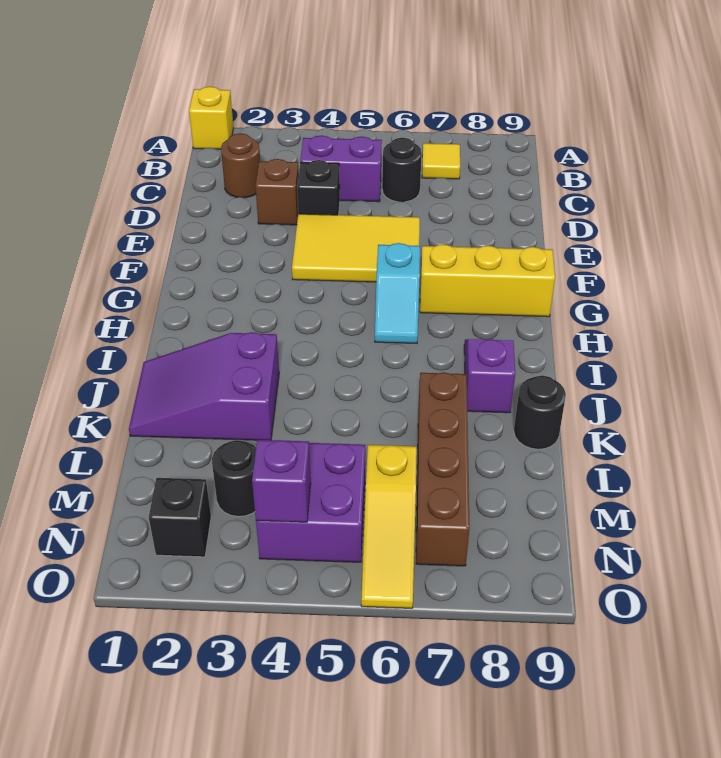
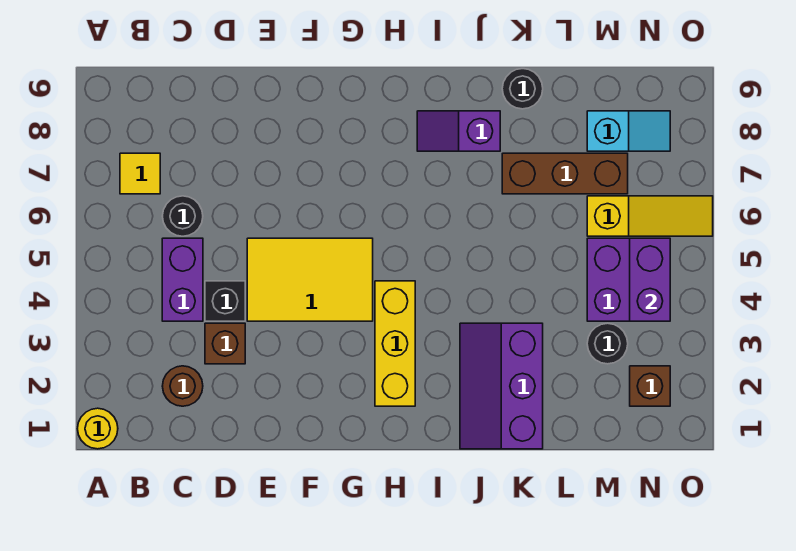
yellow brick A1 level 1 -> yellow round brick A1 level 1
yellow tile E4:F6 level 1 -> yellow tile E4:G5 level 1
cyan slope G6:H6 level 1 top G -> cyan slope M8:N8 level 1 top M
yellow brick G7:G9 level 1 -> yellow brick H2:H4 level 1
purple slope J1:K3 level 1 top 3 -> purple slope J1:K3 level 1 top K
brown brick K7:N7 level 1 -> brown brick K7:M7 level 1
black brick N2 level 1 -> brown brick N2 level 1
purple brick N4 level 2 -> purple brick N4:N5 level 2

